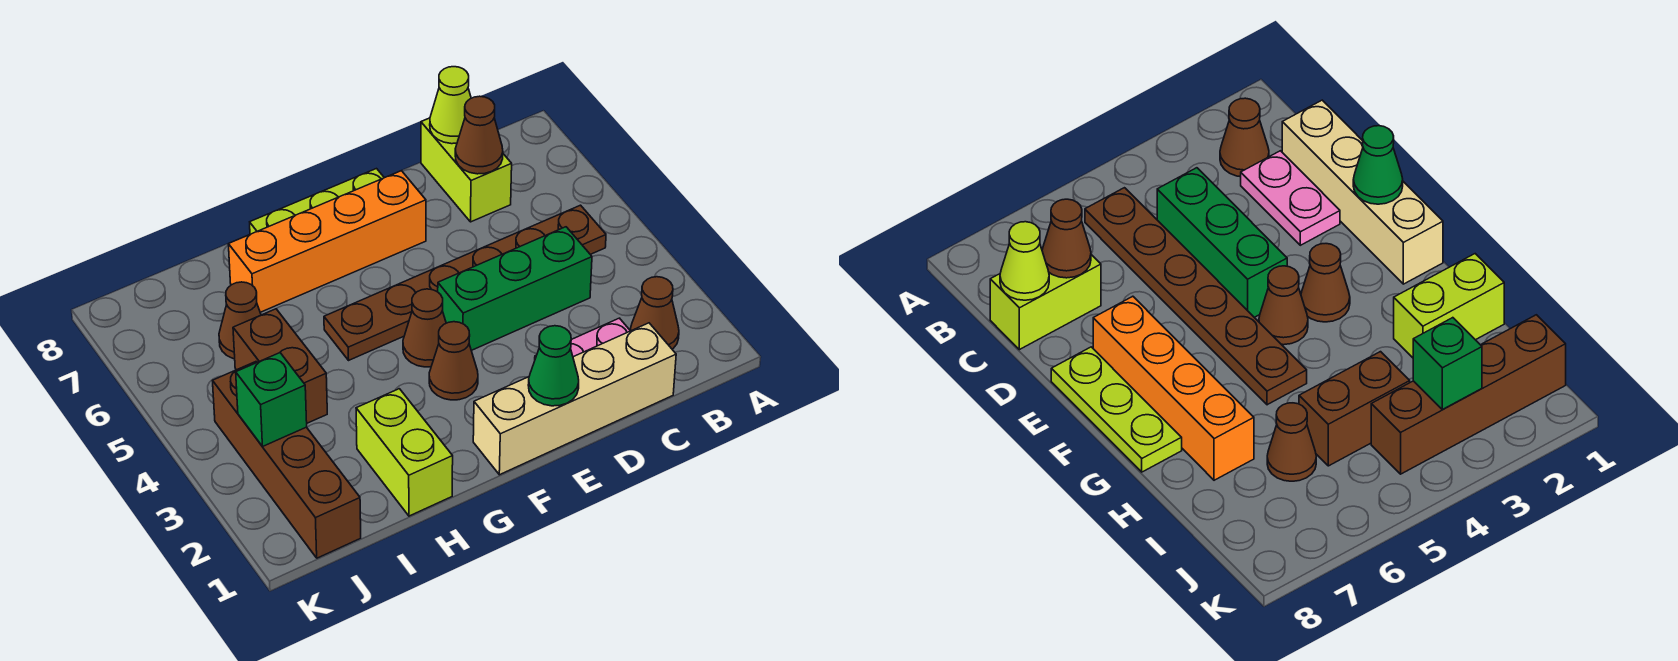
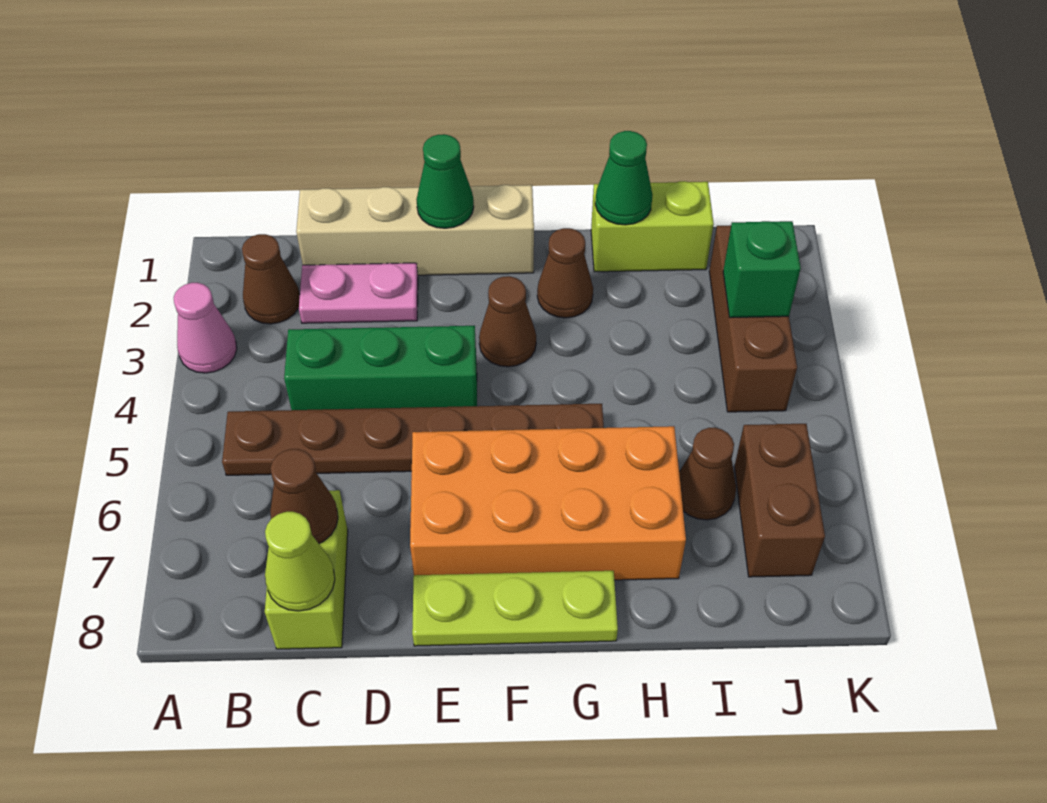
none -> pink cone A3 level 1
orange brick E7:H7 level 1 -> orange brick E6:H7 level 1
brown cone F4 level 1 -> brown cone G2 level 1
lime brick H1:H2 level 1 -> lime brick H1:I1 level 1
none -> green cone H1 level 2
brown brick I4:I5 level 1 -> brown brick J6:J7 level 1
brown brick J1:J4 level 1 -> brown brick J2:J4 level 1

